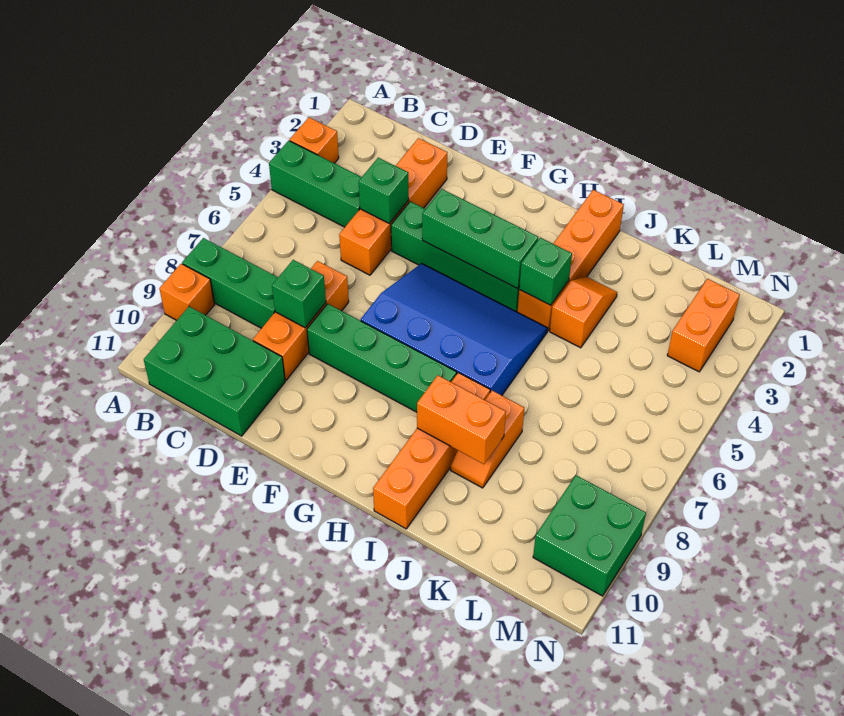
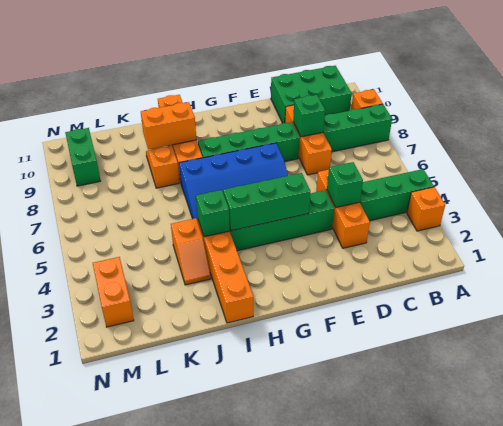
orange brick D2:D5 level 1 -> orange brick D3:D5 level 1
green brick M9:N10 level 1 -> green brick M9:M10 level 1

